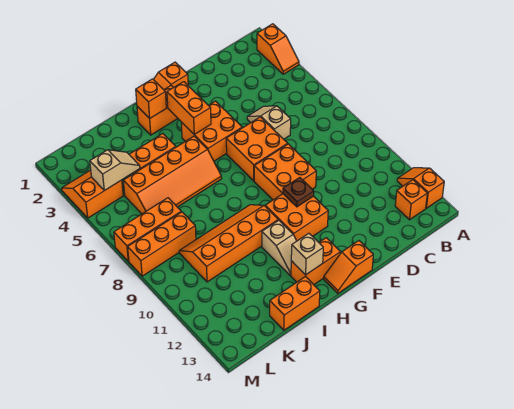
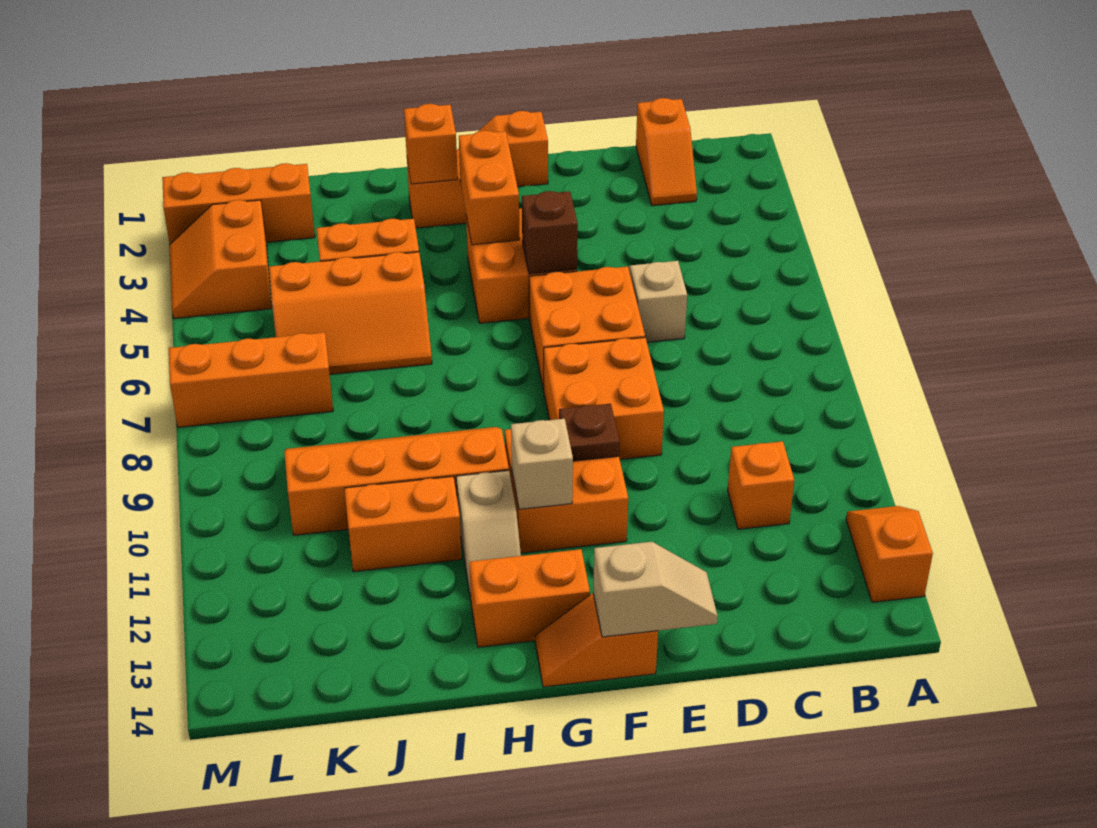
orange slope A2:A3 level 1 top 2 -> orange slope C1:C2 level 1 top 1
orange brick B13 level 1 -> orange brick C11 level 1
none -> brown brick F5 level 2
orange slope H5:K6 level 1 top 5 -> orange slope I5:K6 level 1 top 5
tan brick H13 level 2 -> tan brick G11 level 2
orange brick I14:J14 level 1 -> orange brick I11:J11 level 1
tan slope K4:L4 level 2 top L -> tan slope E14:F14 level 2 top F
orange brick K8:M8 level 1 -> orange brick K2:M2 level 1
orange slope L3:M4 level 1 top 4 -> orange slope L3:M4 level 1 top L

